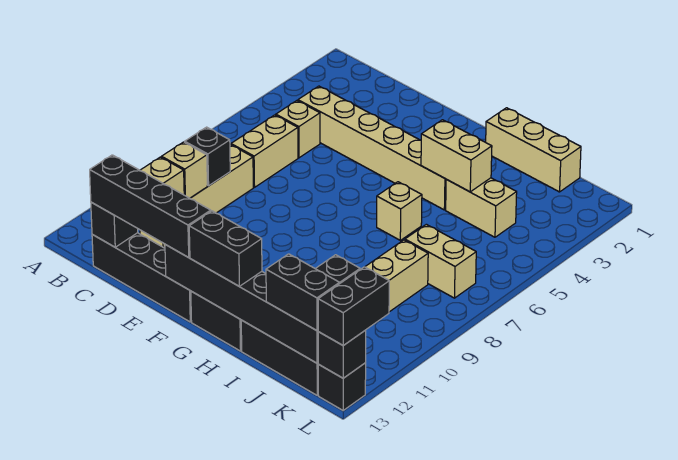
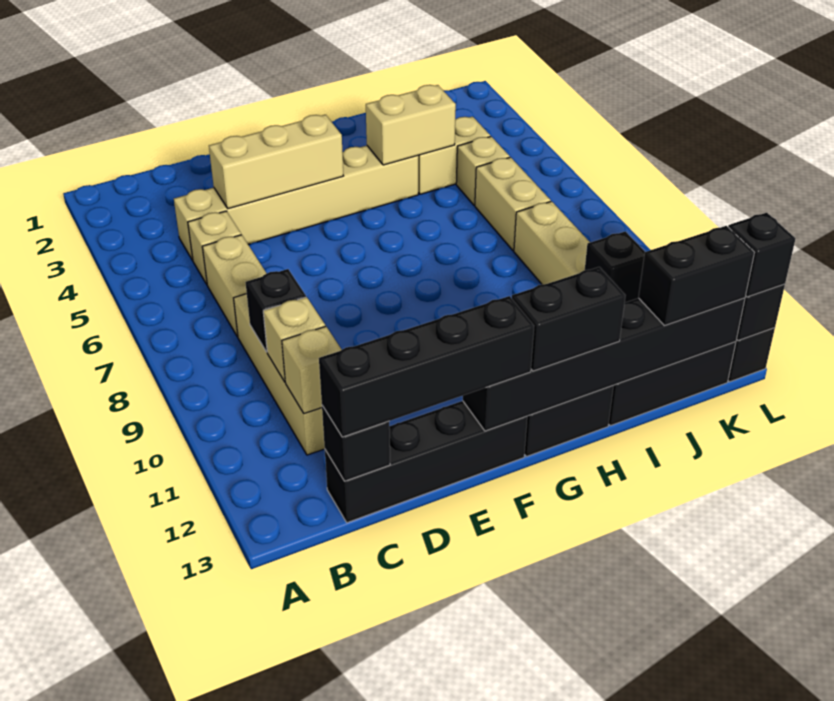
tan brick H1:J1 level 1 -> tan brick D4:F4 level 2
tan brick H6 level 1 -> tan brick J5 level 1
tan brick J7:K7 level 1 -> tan brick J6:J7 level 1
black brick L12:L13 level 3 -> black brick L13 level 3

